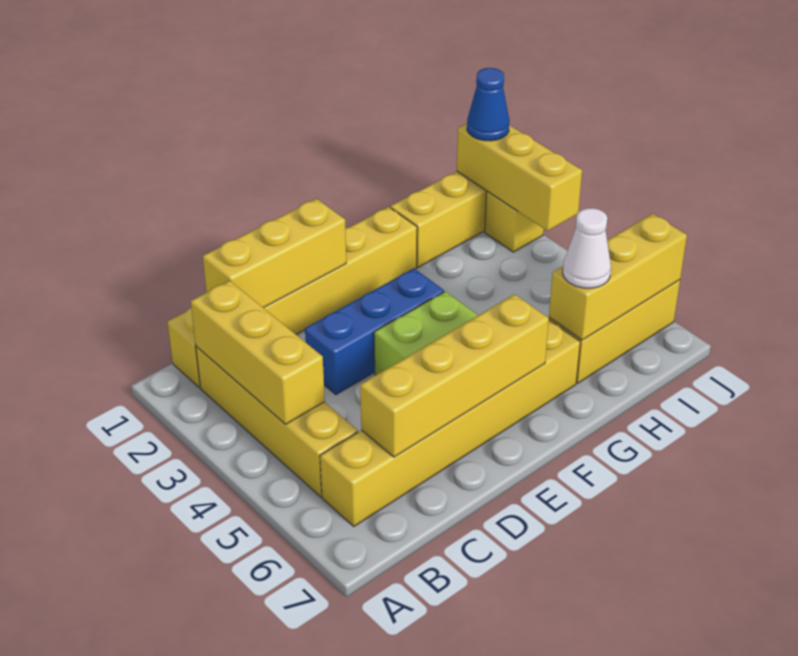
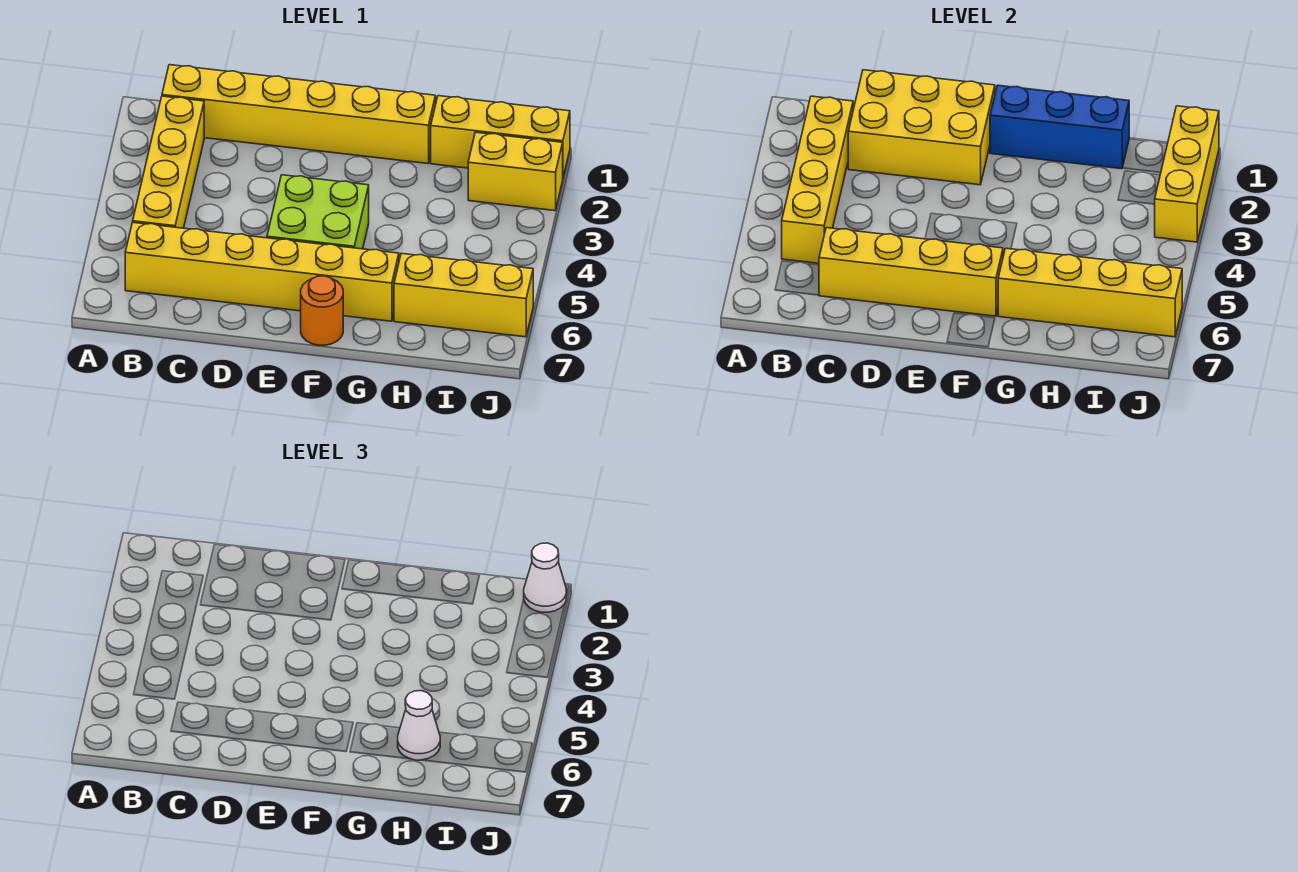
yellow brick B2:B4 level 2 -> yellow brick B2:B5 level 2
yellow brick C1:E1 level 2 -> yellow brick C1:E2 level 2
blue brick D3:F3 level 1 -> blue brick F1:H1 level 2
none -> orange round brick F7 level 1
yellow brick H6:J6 level 2 -> yellow brick G6:J6 level 2
blue cone J1 level 3 -> white cone J1 level 3
yellow brick J2 level 1 -> yellow brick I2:J2 level 1

